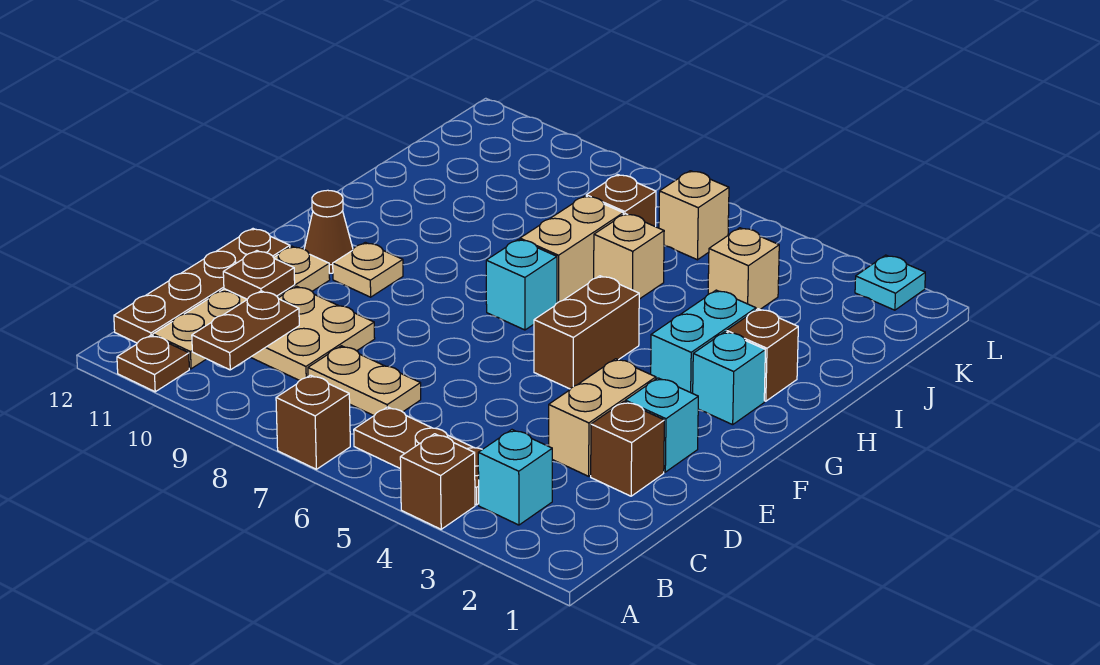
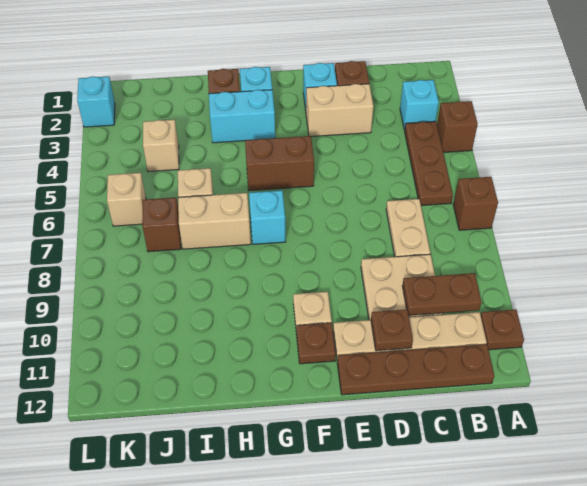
brown cone F11 level 1 -> brown plate F11 level 1
cyan plate L2 level 1 -> cyan brick L2 level 1

